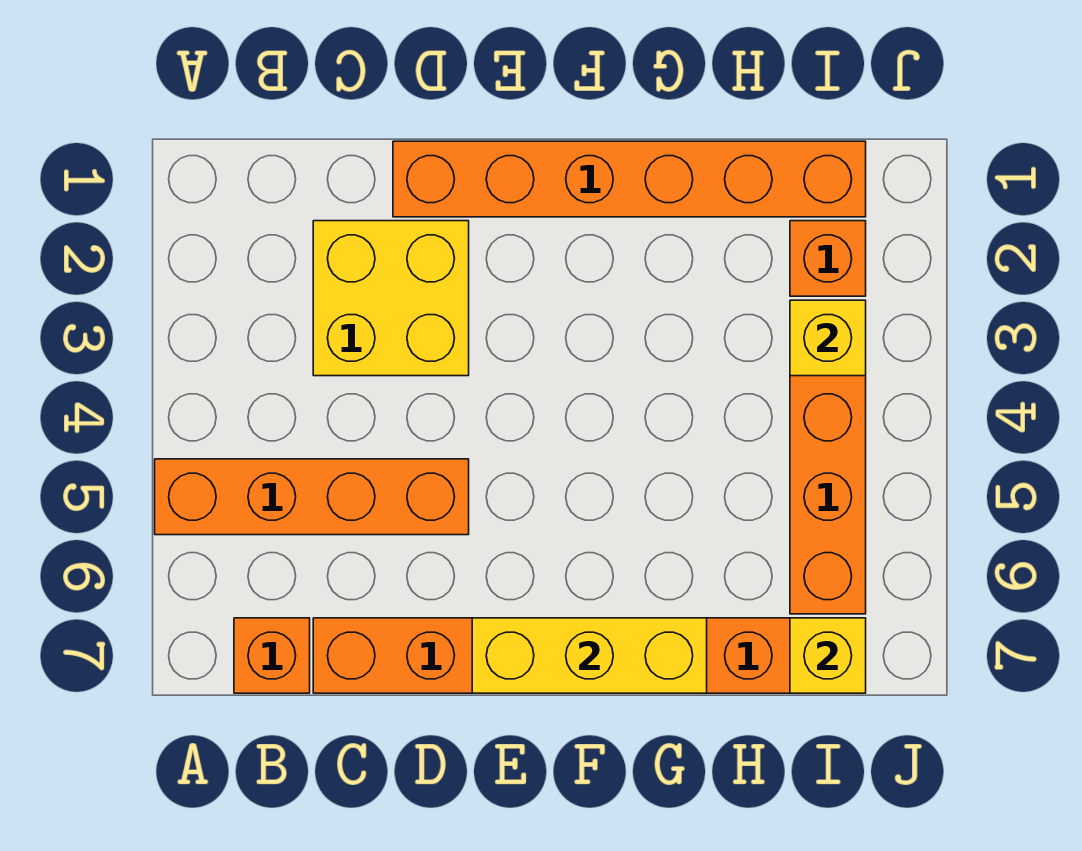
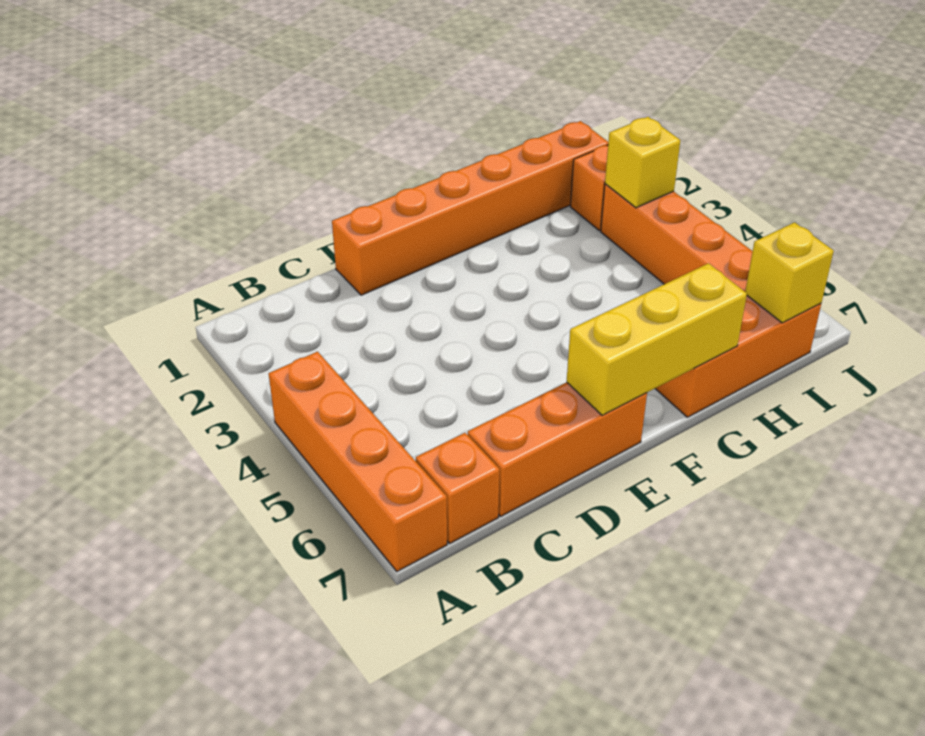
orange brick A5:D5 level 1 -> orange brick A4:A7 level 1
yellow brick C2:D3 level 1 -> none

